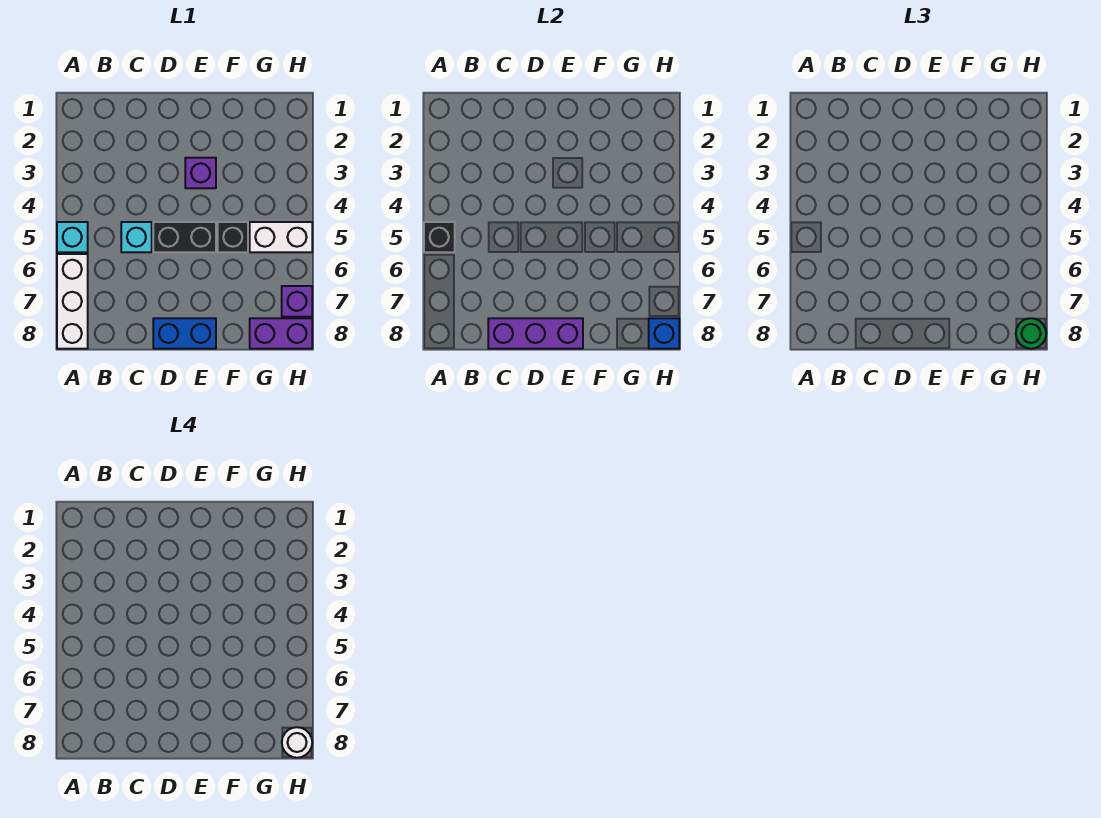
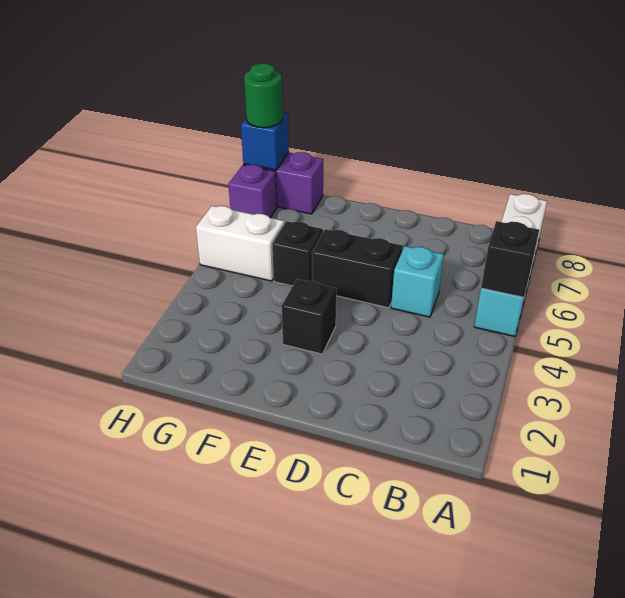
purple brick C8:E8 level 2 -> none
blue brick D8:E8 level 1 -> none
purple brick E3 level 1 -> black brick E3 level 1
white round brick H8 level 4 -> none

